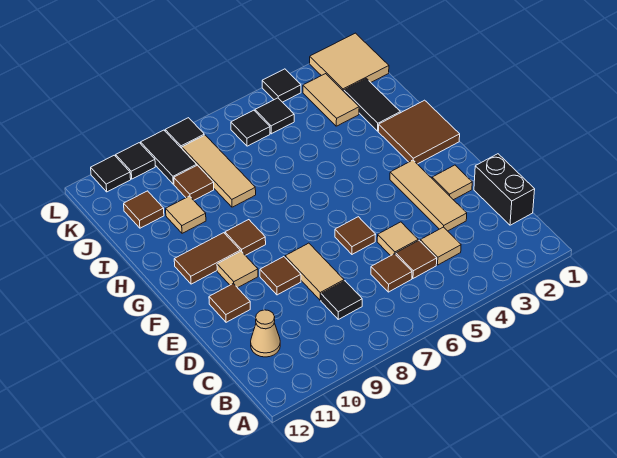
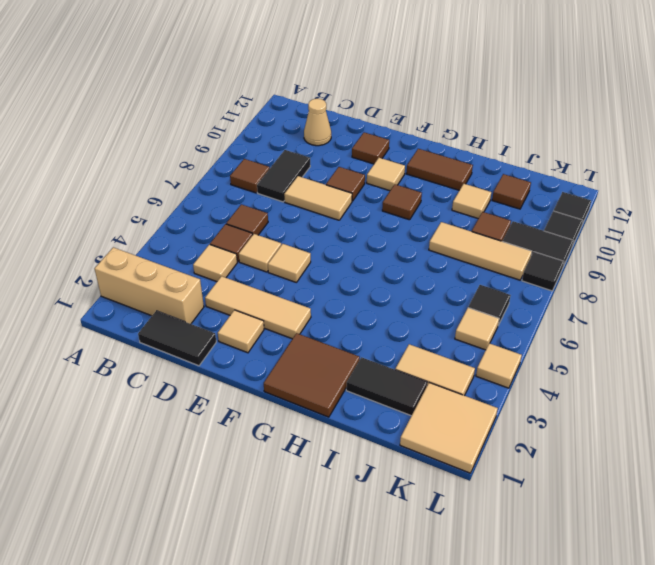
none -> tan brick A2:C2 level 1
black brick C1:D1 level 1 -> black tile C1:D1 level 1
black tile C8 level 1 -> black tile C8:C9 level 1
none -> tan tile E5 level 1
brown tile E6 level 1 -> brown tile B8 level 1
brown tile G10:G11 level 1 -> brown tile G11:H11 level 1
black tile K5 level 1 -> tan tile K5 level 1
black tile L4 level 1 -> tan tile L4 level 1

